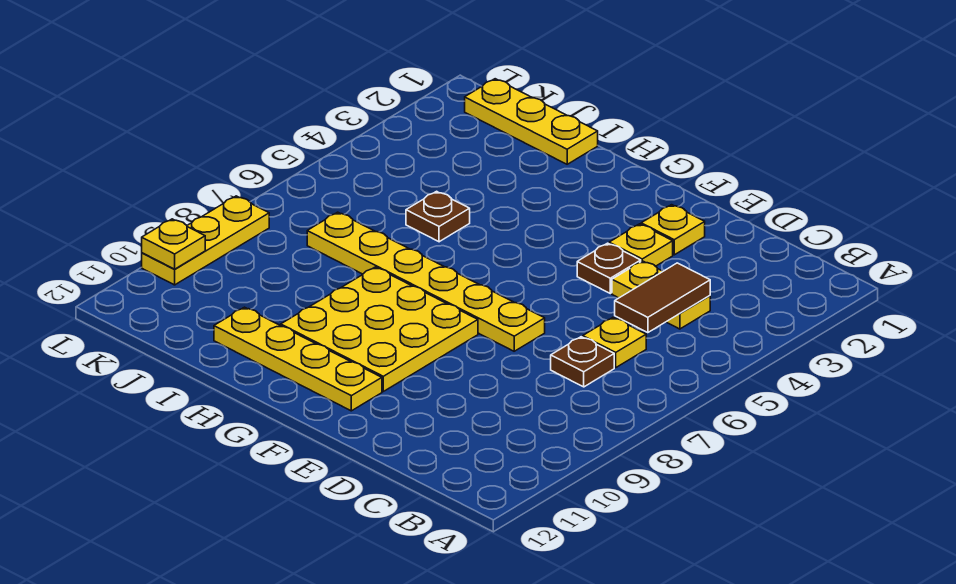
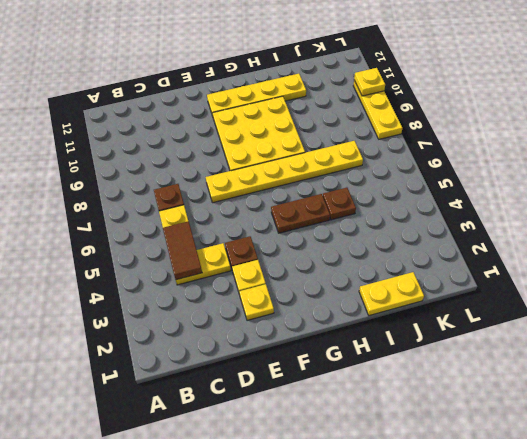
none -> brown plate G5:H5 level 1
yellow plate I1:K1 level 1 -> yellow plate I1:J1 level 1

